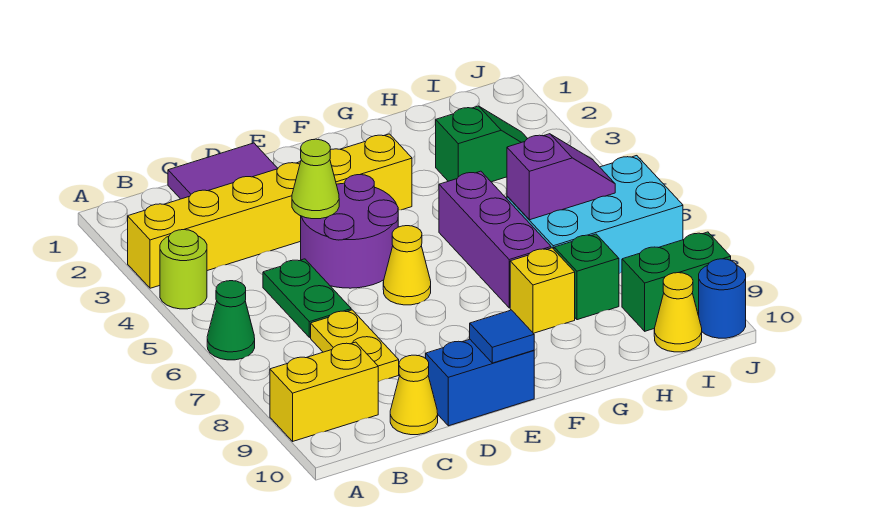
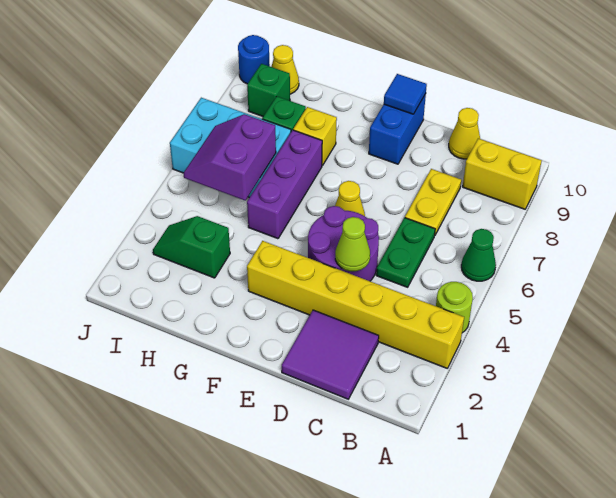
blue brick D10:E10 level 1 -> blue brick E9:E10 level 1
purple slope H6:I6 level 2 top H -> purple slope H5:I6 level 2 top H
green brick I9:J9 level 1 -> green brick I9 level 1

